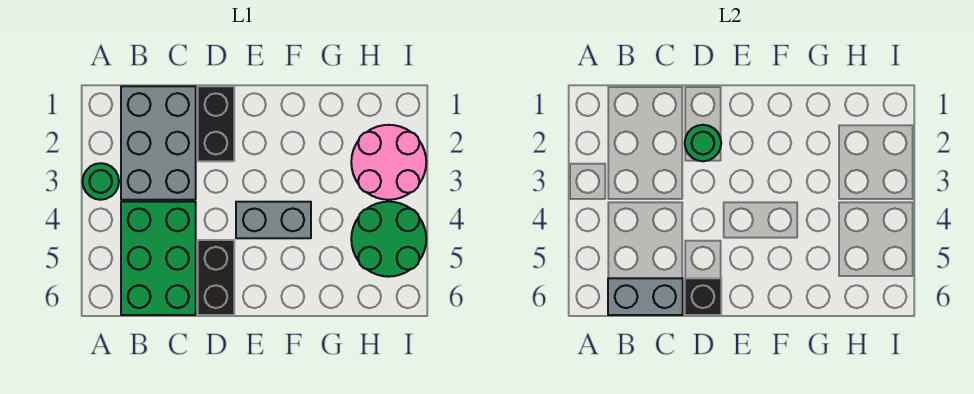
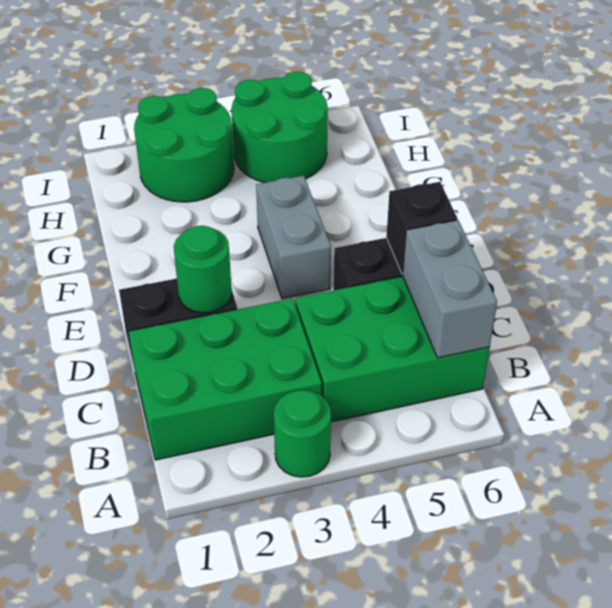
grey brick B1:C3 level 1 -> green brick B1:C3 level 1
pink round brick H2:I3 level 1 -> green round brick H2:I3 level 1

